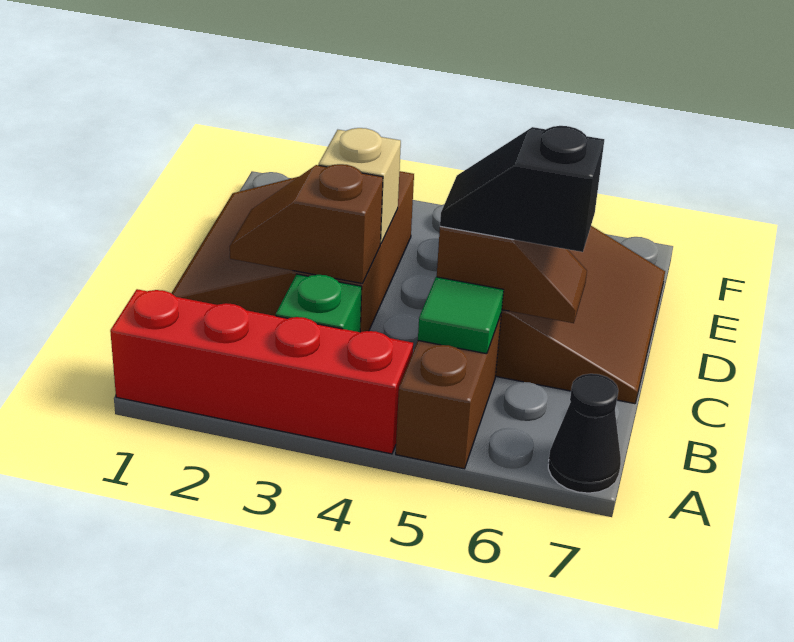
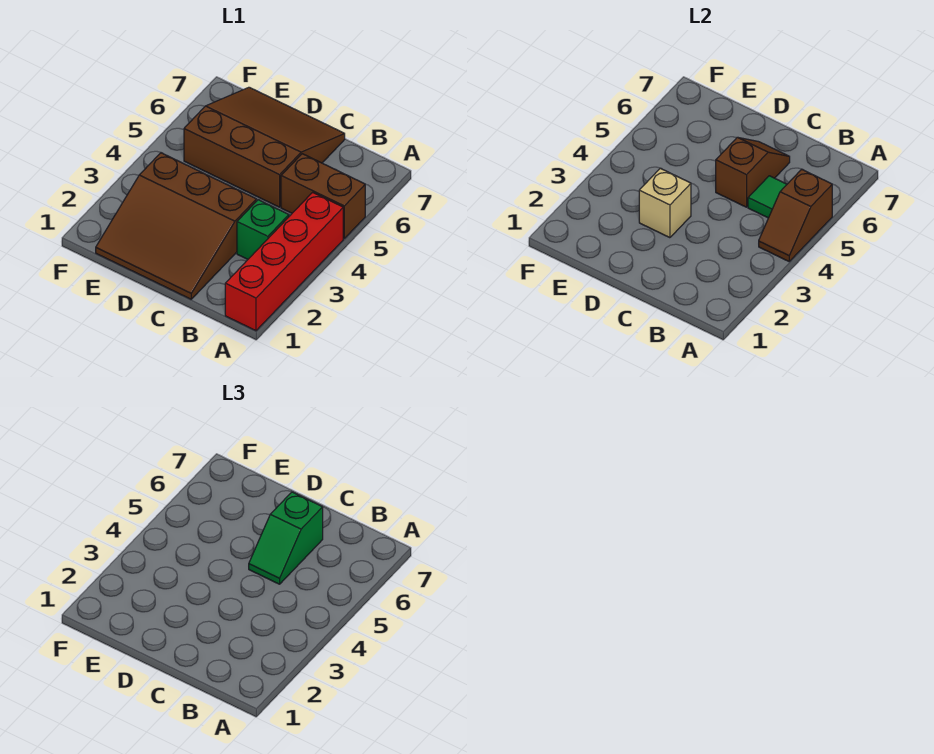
black cone A7 level 1 -> none
brown slope C2:C3 level 2 top 3 -> brown slope A4:A5 level 2 top 5
black slope C5:C6 level 3 top 6 -> green slope C5:C6 level 3 top 6

